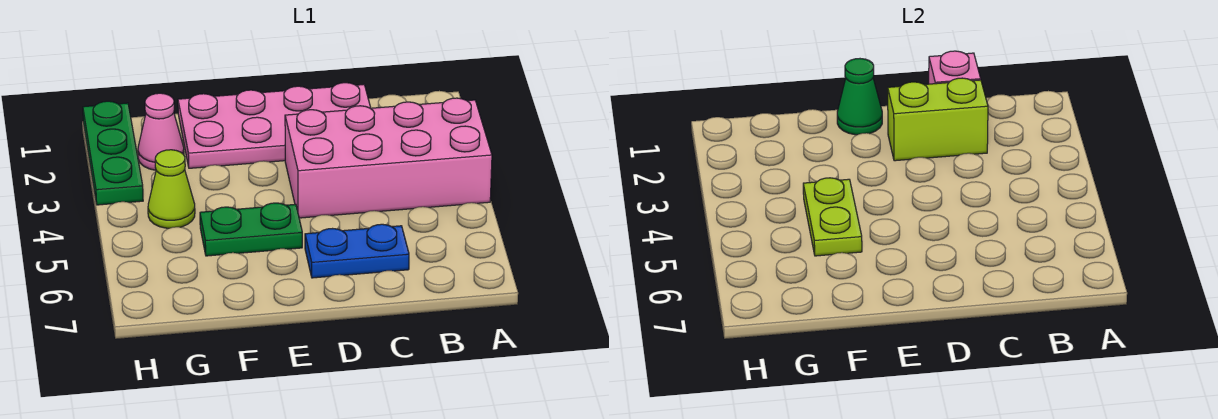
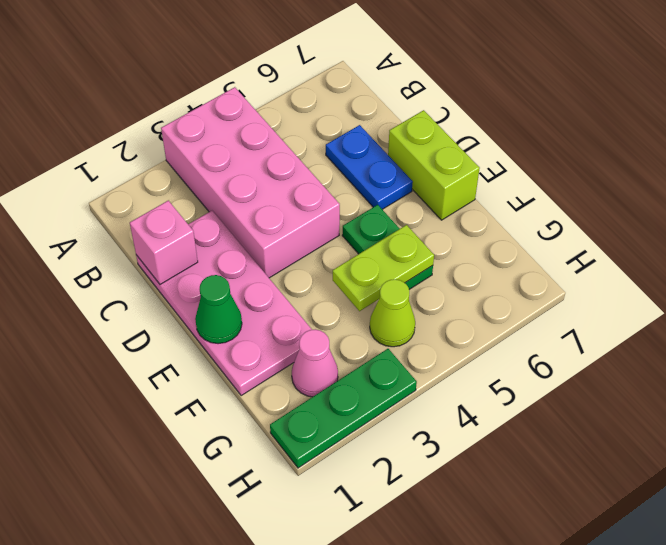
lime brick C2:D2 level 2 -> lime brick D7:E7 level 1

